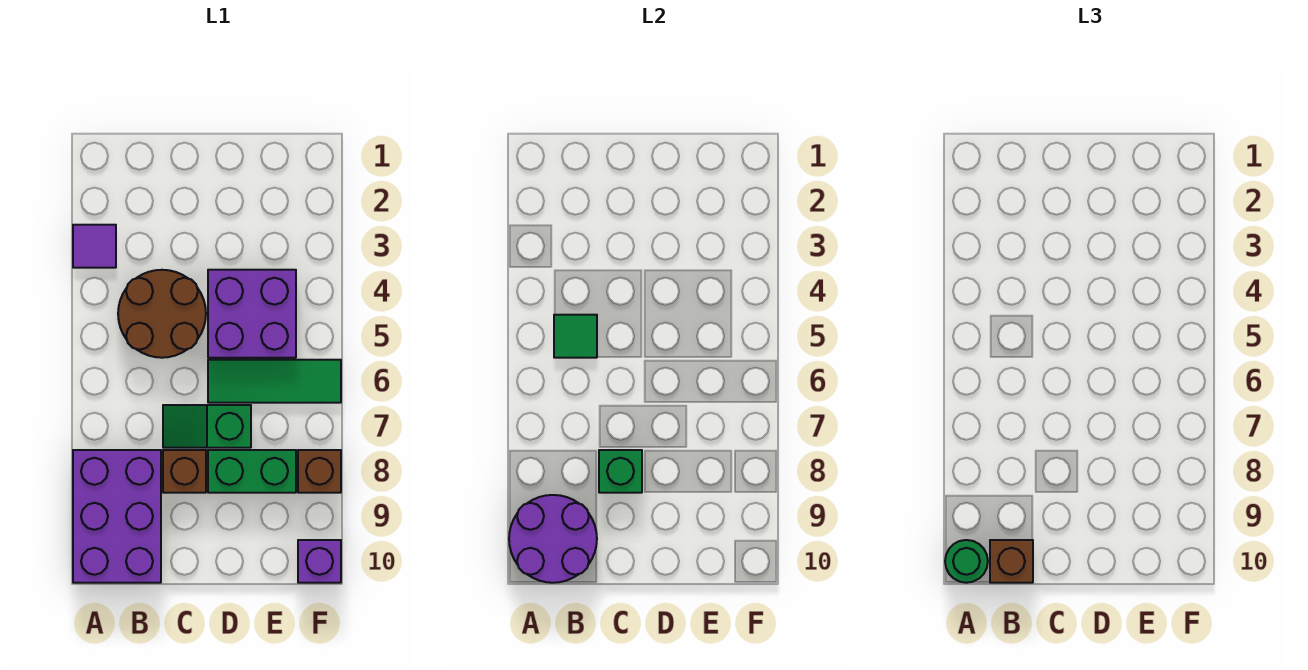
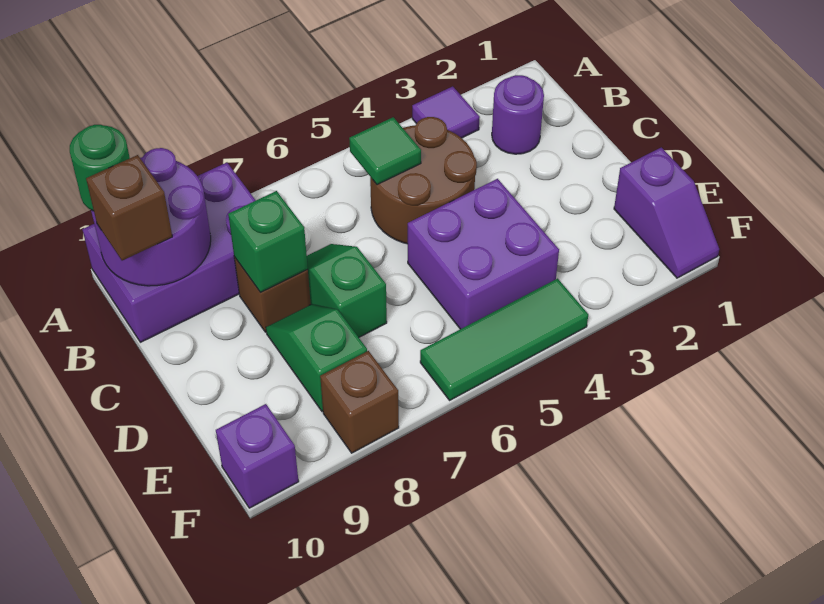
none -> purple round brick B2 level 1
green tile D6:F6 level 1 -> green tile F4:F6 level 1
green brick D8:E8 level 1 -> green slope D8:E8 level 1 top E
none -> purple slope E1:F1 level 1 top E

